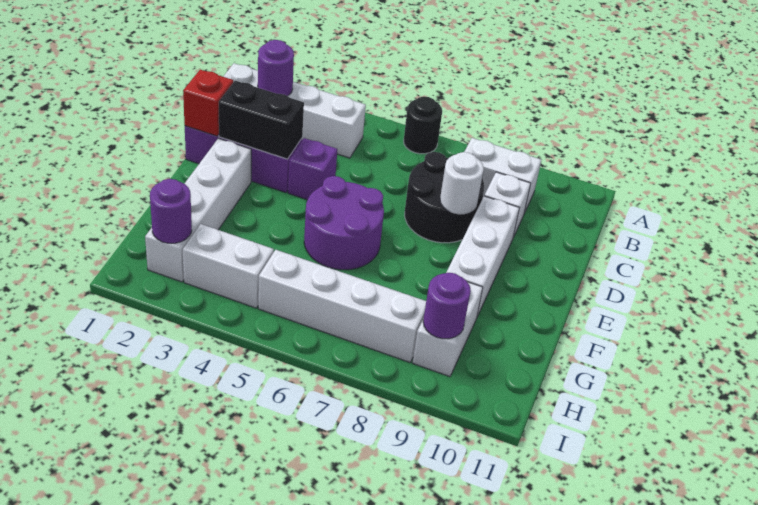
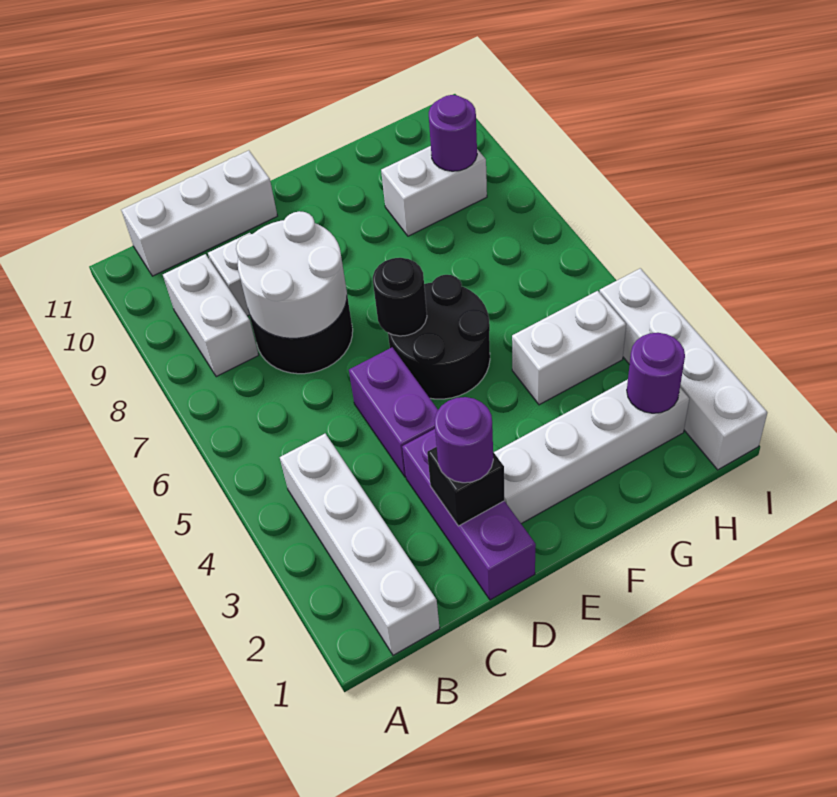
black round brick A6 level 1 -> black round brick E6 level 2
purple round brick B2 level 2 -> purple round brick D2 level 3
red brick D1 level 2 -> none
black brick D2:D3 level 2 -> black brick D2 level 2
purple brick D4 level 1 -> purple brick D4:D5 level 1
white round brick D8 level 2 -> white round brick C7:D8 level 2
white brick D9:F9 level 1 -> white brick B11:D11 level 1
purple round brick E5:F6 level 1 -> black round brick E5:F6 level 1
white brick H3:H4 level 1 -> white brick G4:H4 level 1
white brick H5:H8 level 1 -> white brick I1:I4 level 1

